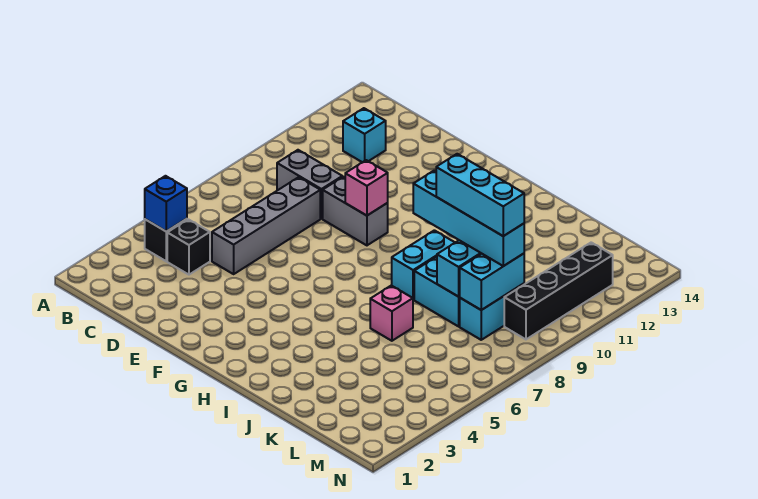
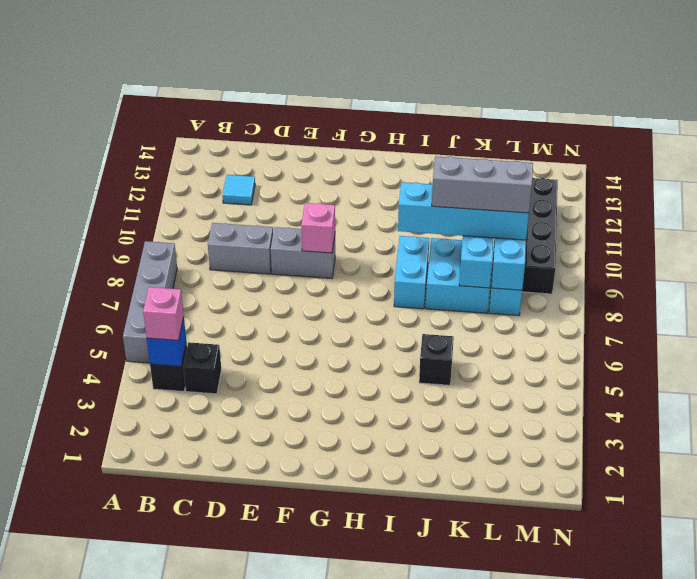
cyan brick C12 level 1 -> cyan tile C12 level 1
grey brick D5:D8 level 1 -> grey brick A5:A8 level 1
none -> black brick J5 level 1
pink brick J6 level 1 -> pink brick B4 level 3
cyan brick J9:L9 level 4 -> grey brick J9:L9 level 4

